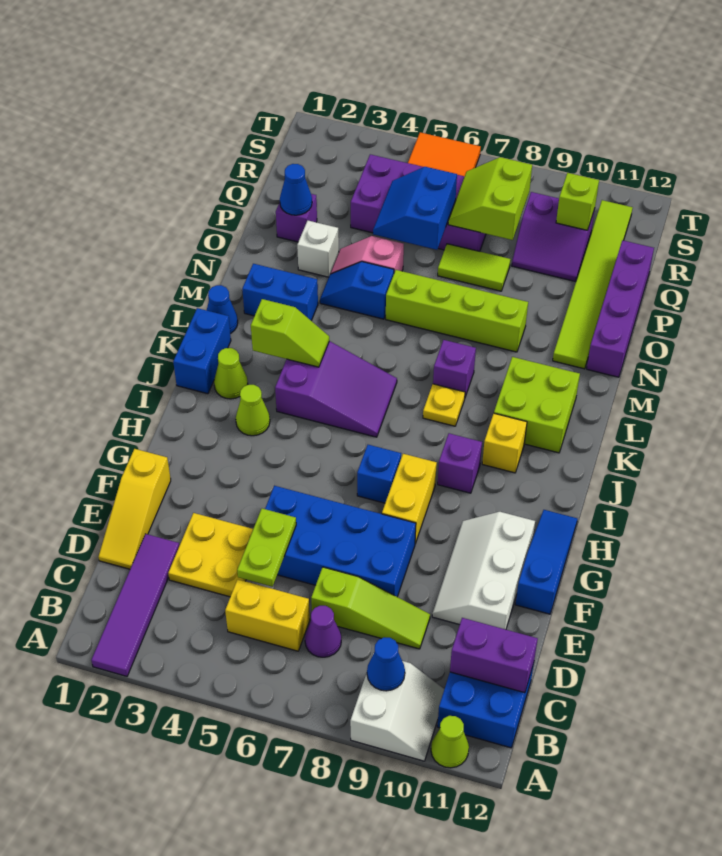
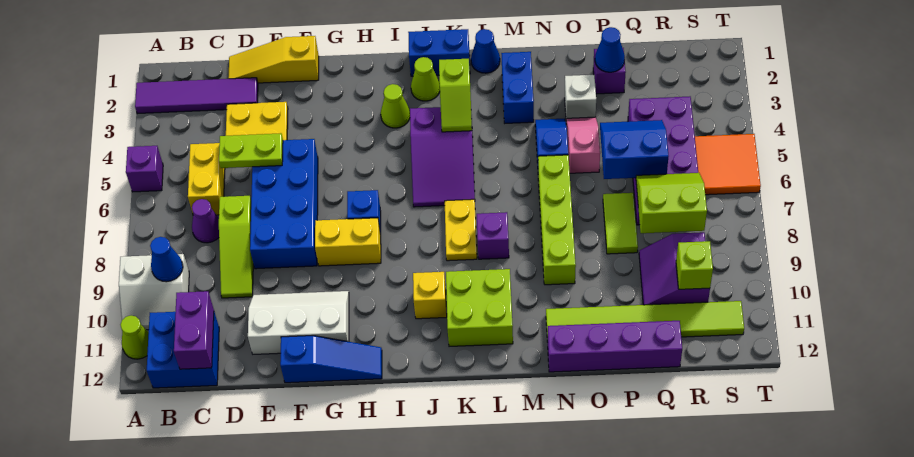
purple brick I9 level 1 -> purple brick A5 level 1
yellow plate K8 level 1 -> yellow plate K7:K8 level 1

